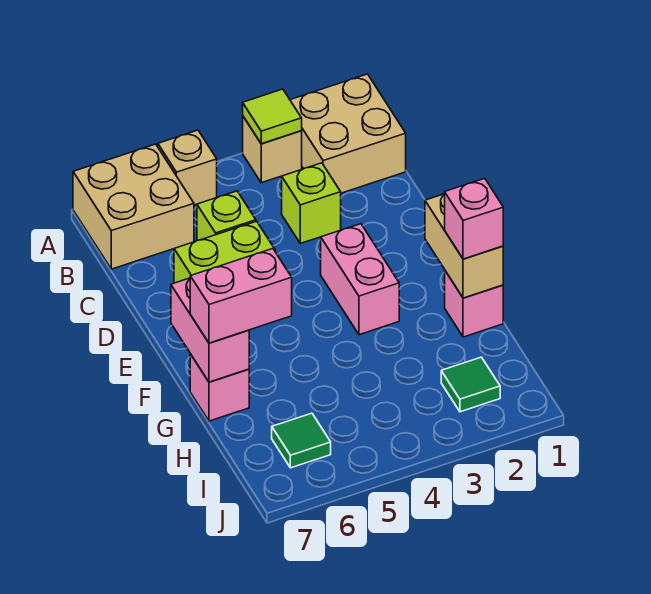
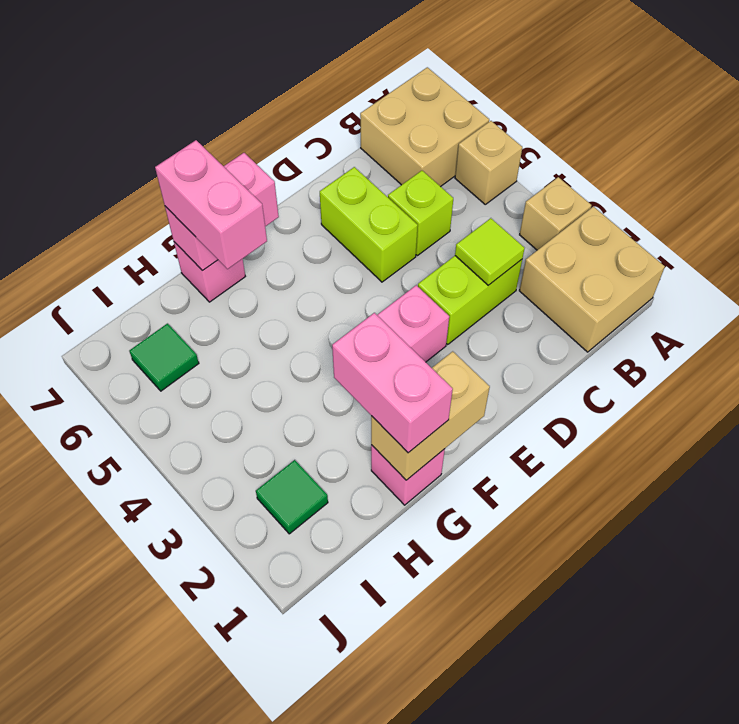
lime tile A3 level 2 -> lime tile C3 level 2
lime brick C3 level 1 -> lime brick C3:D3 level 1
pink brick G1 level 3 -> pink brick G1:G2 level 3

